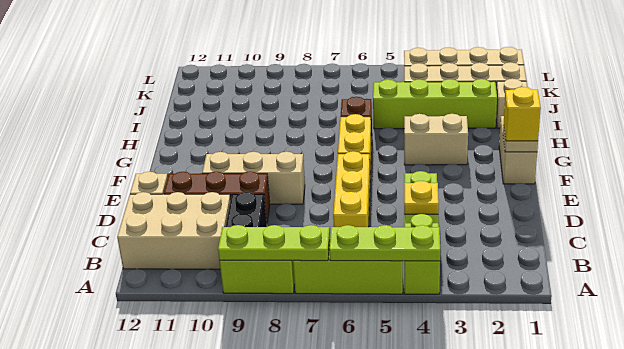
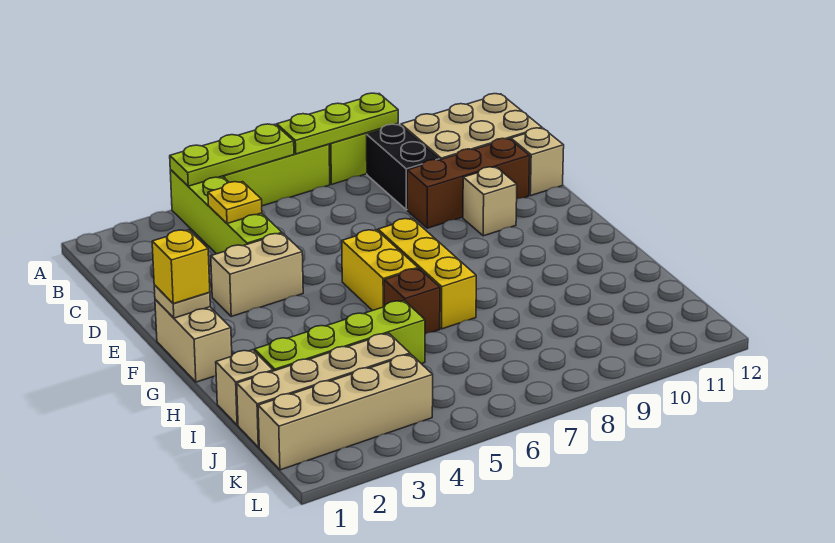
yellow brick C6:E6 level 1 -> yellow brick F7:H7 level 1
tan brick E8:E10 level 1 -> tan brick E10 level 1
tan brick G3:G4 level 1 -> tan brick E3:E4 level 1

